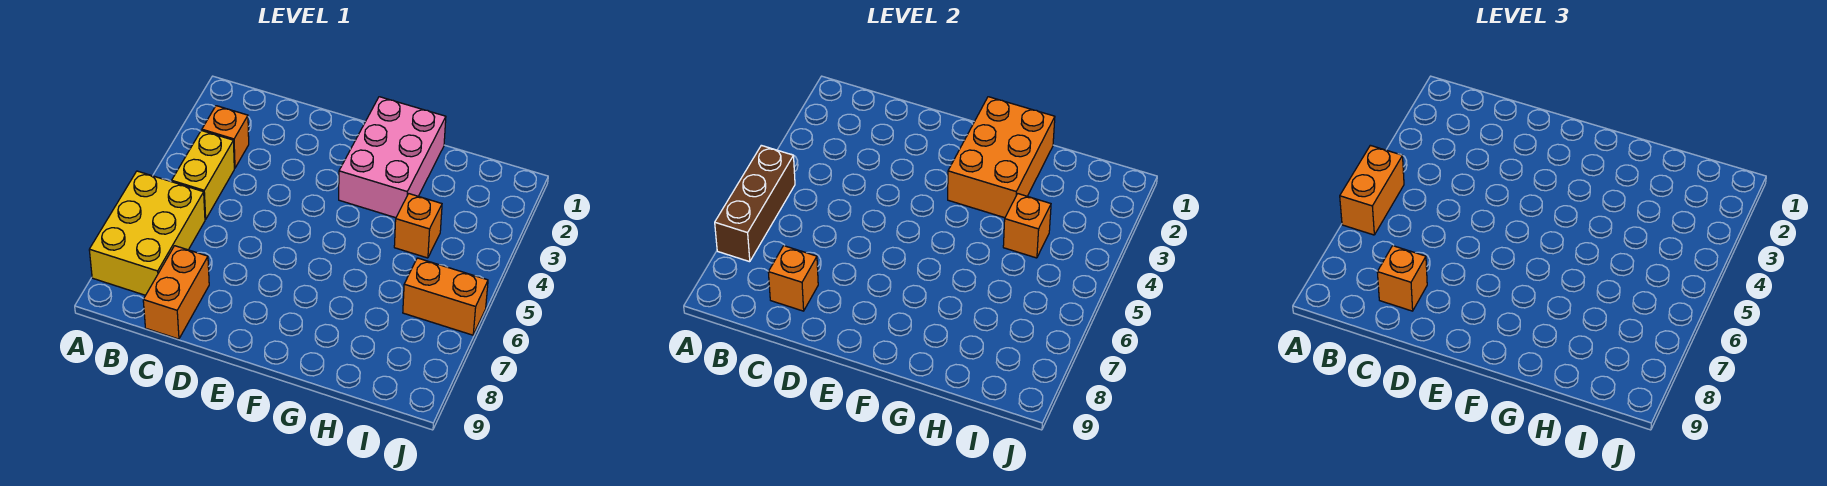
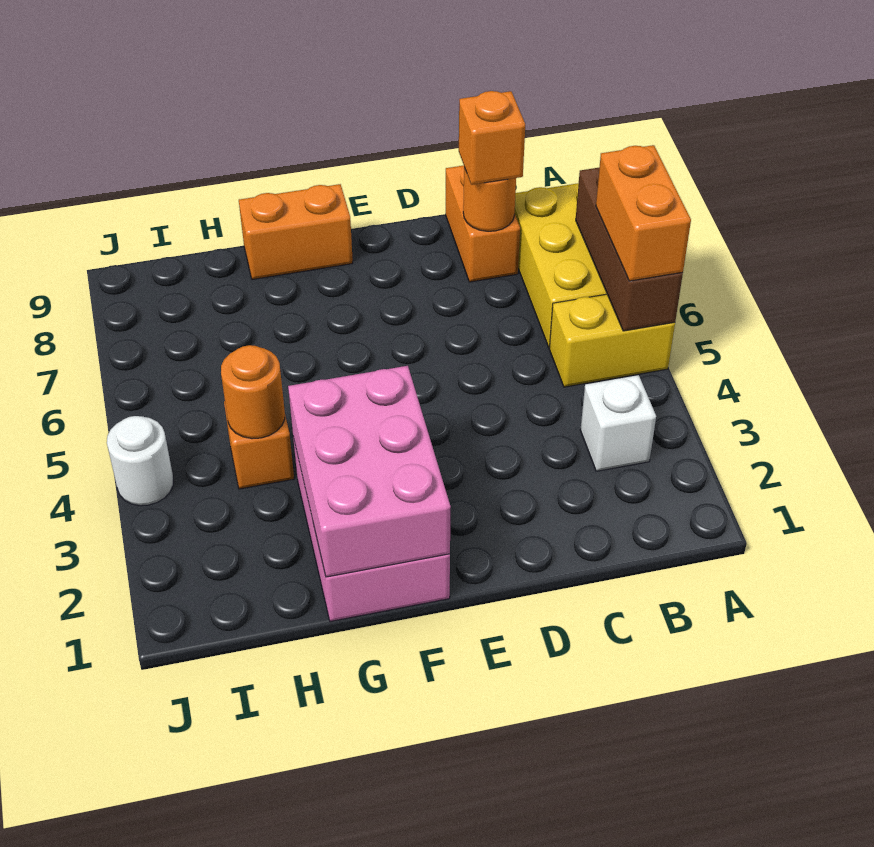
orange brick B3 level 1 -> white brick B3 level 1
yellow brick B4:B5 level 1 -> yellow brick A5:B5 level 1
orange brick C8 level 2 -> orange round brick C8 level 2
orange brick F1:G3 level 2 -> pink brick F1:G3 level 2
orange brick H4 level 2 -> orange round brick H4 level 2
orange brick I6:J6 level 1 -> orange brick F9:G9 level 1
none -> white round brick J4 level 1

